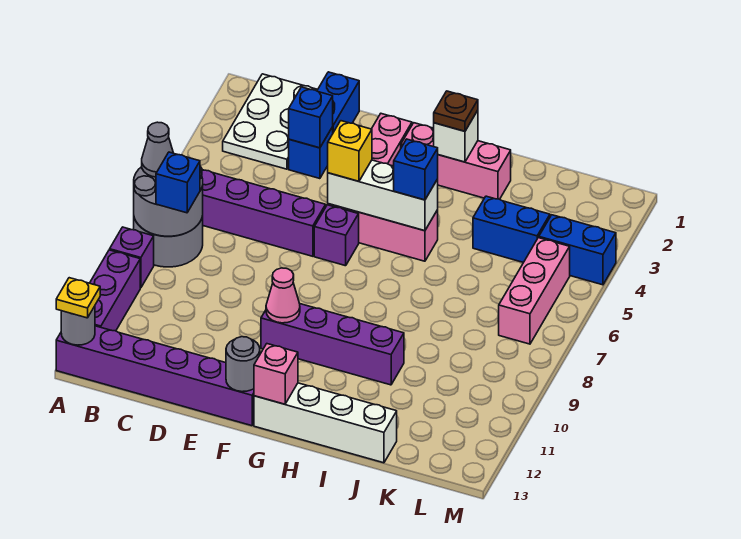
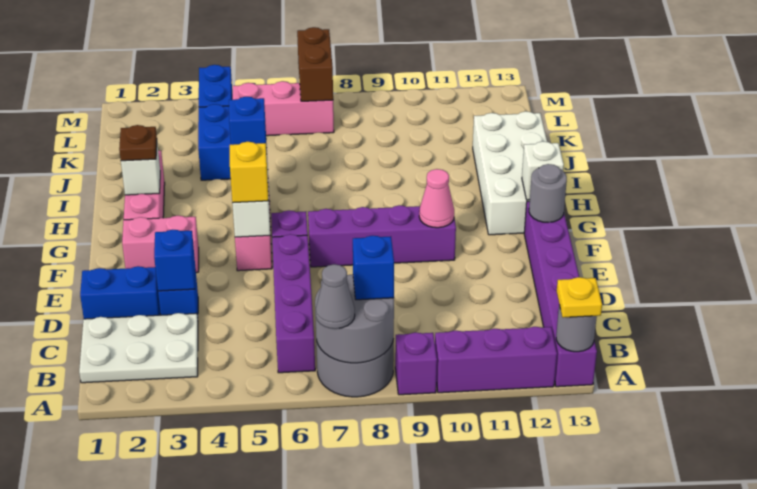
purple brick F10:I10 level 1 -> purple brick F7:F10 level 1
white brick G13:J13 level 1 -> white brick G12:J13 level 1
pink brick G13 level 2 -> white brick G13 level 2
none -> brown brick L7:M7 level 2

